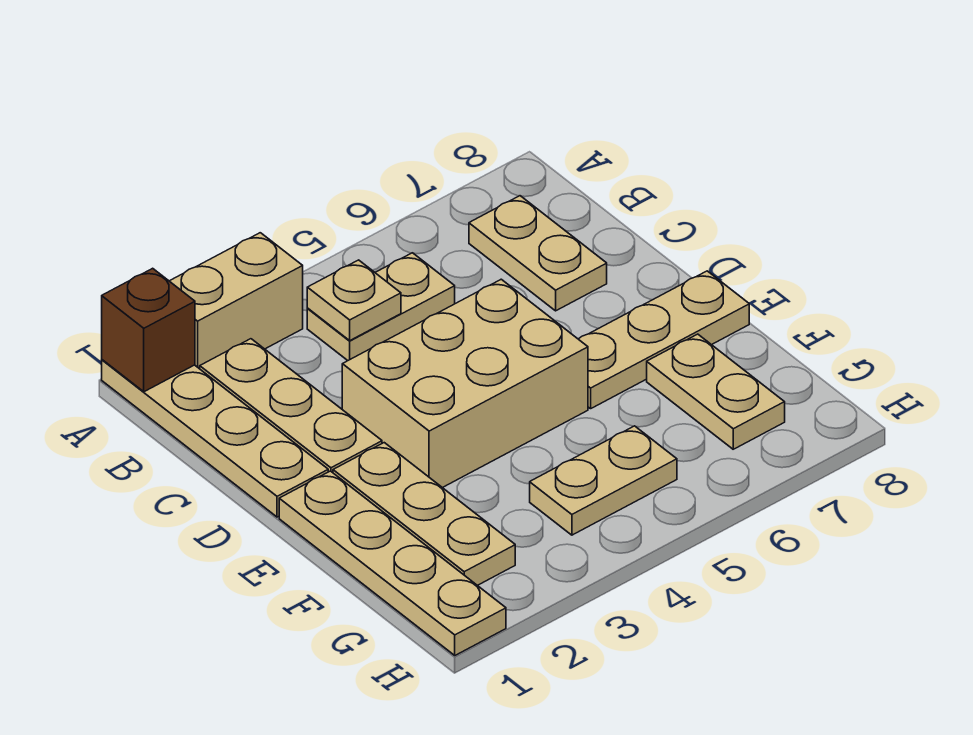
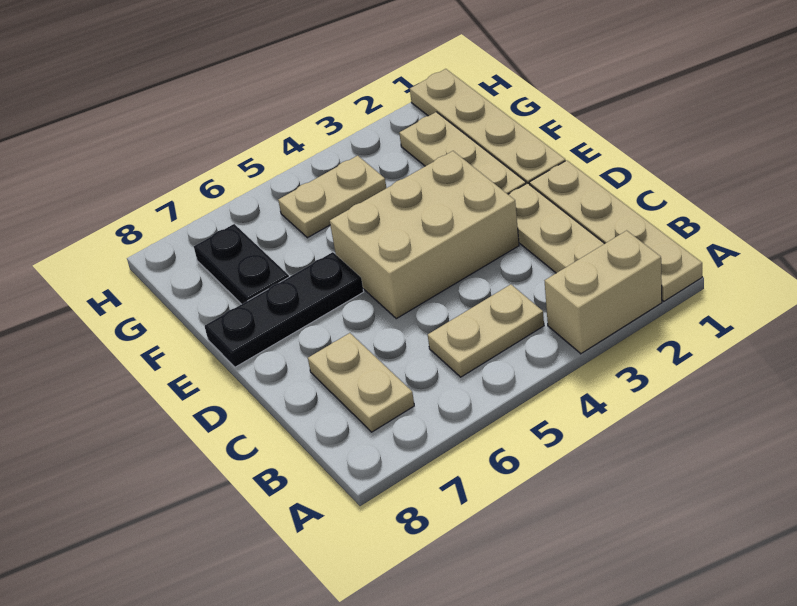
brown brick A1 level 2 -> none
tan plate B4 level 2 -> none
tan plate E6:E8 level 1 -> black plate E6:E8 level 1
tan plate F7:G7 level 1 -> black plate F7:G7 level 1

